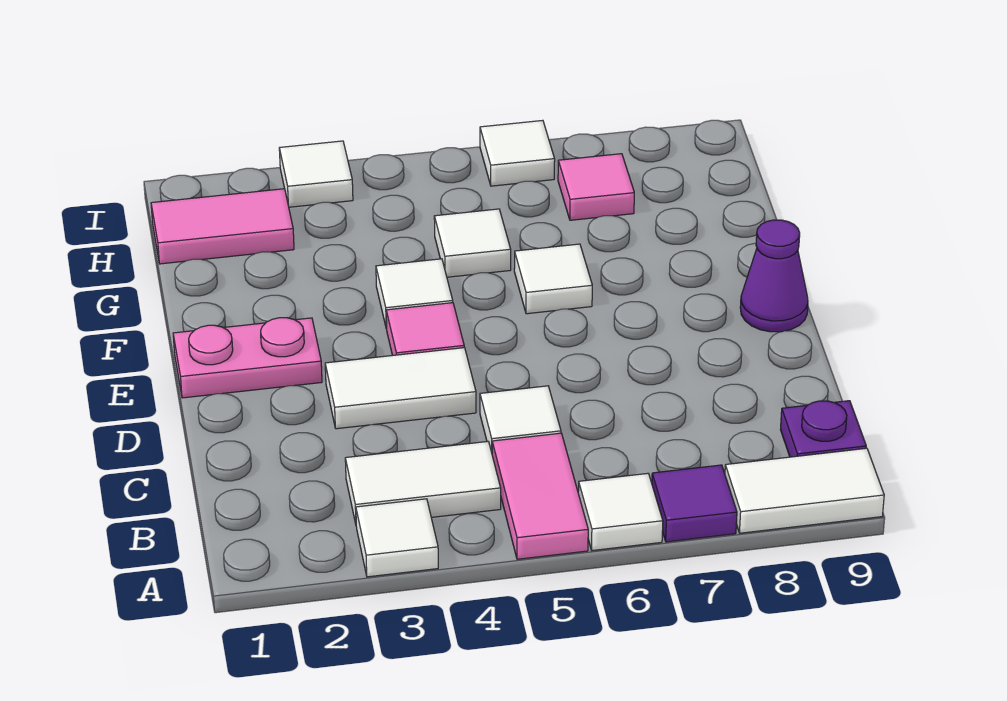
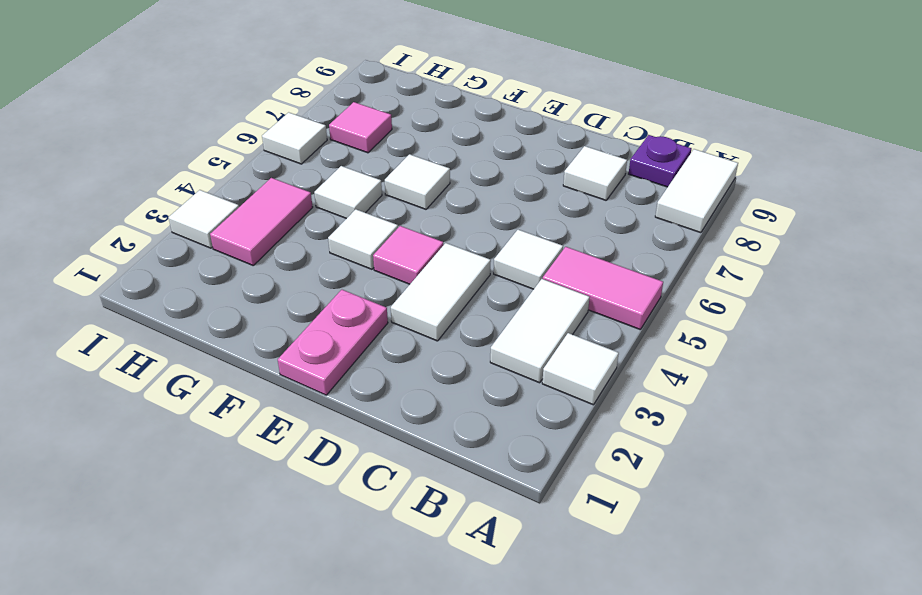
white tile A6 level 1 -> white tile C8 level 1
purple tile A7 level 1 -> none
purple cone E9 level 1 -> none
pink tile H1:H2 level 1 -> pink tile H3:H4 level 1

